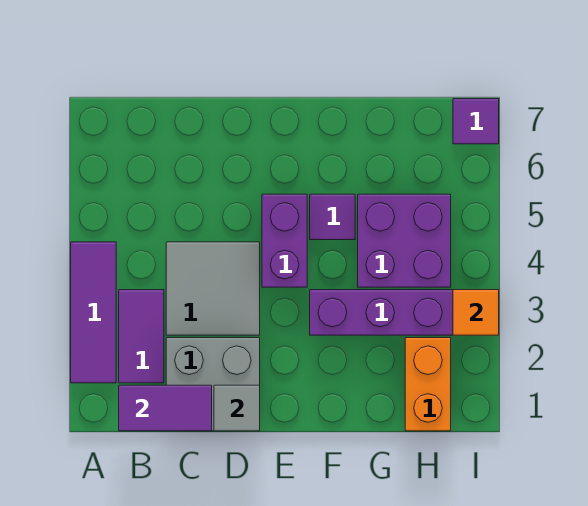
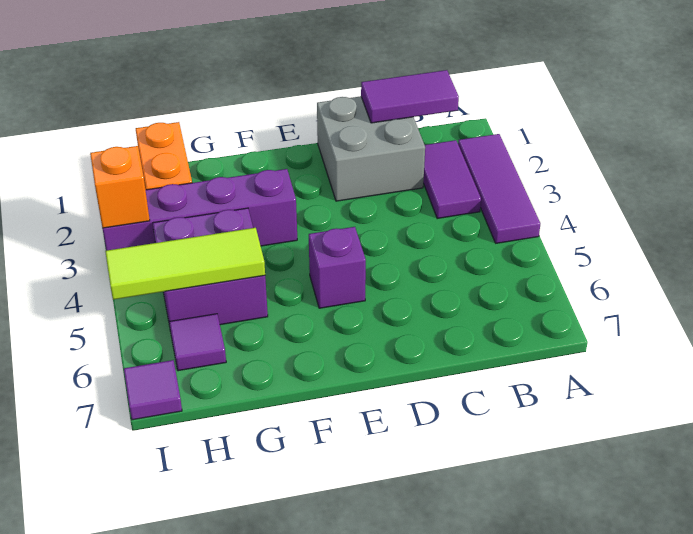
grey tile C3:D4 level 1 -> none
grey tile D1 level 2 -> none
purple brick E4:E5 level 1 -> purple brick E5 level 1
purple tile F5 level 1 -> purple tile H6 level 1
none -> lime tile G5:I5 level 2
orange tile I3 level 2 -> orange brick I3 level 2

